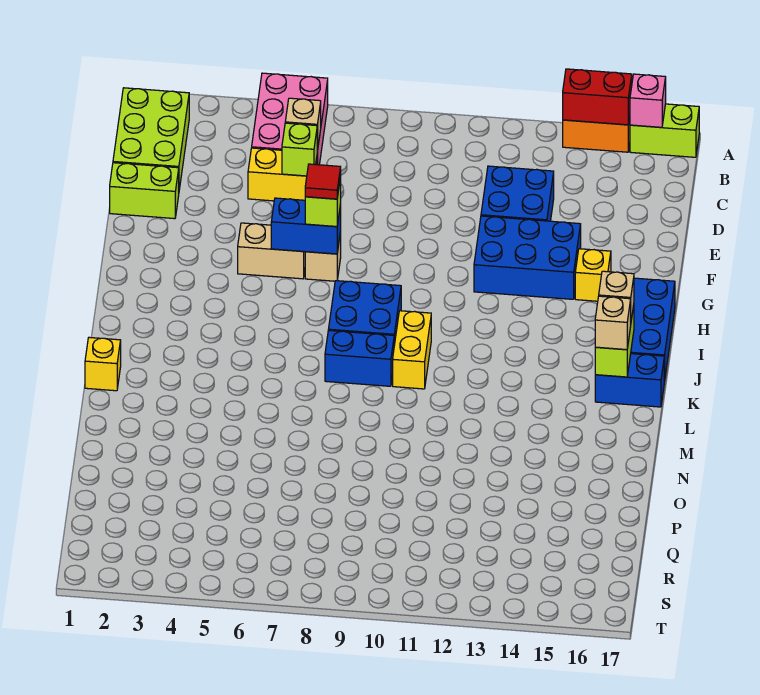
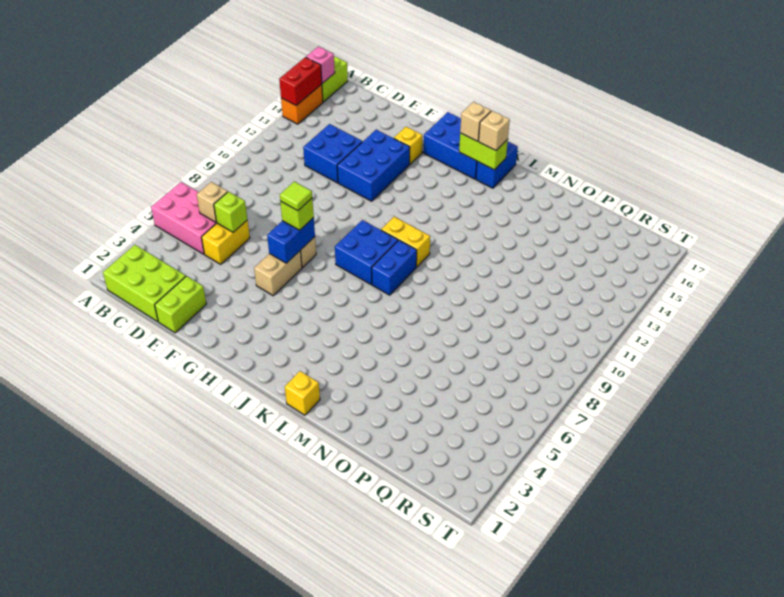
red tile G7 level 4 -> lime tile G7 level 4

